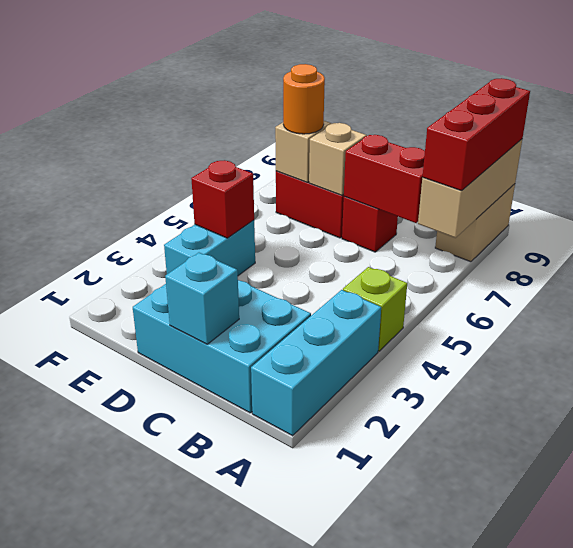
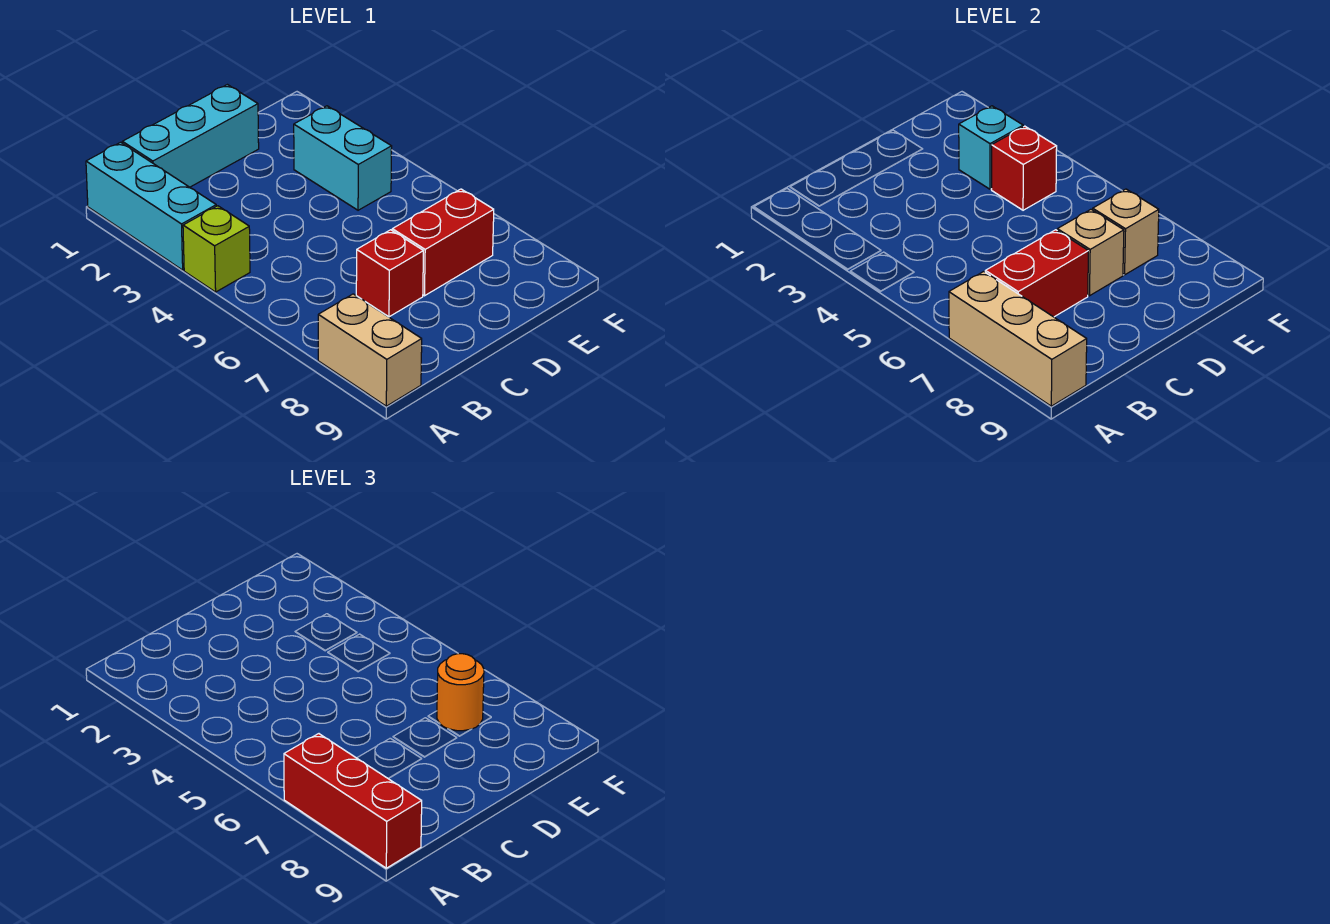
cyan brick B1:D2 level 1 -> cyan brick B1:D1 level 1
cyan brick C1 level 2 -> cyan brick E3 level 2

